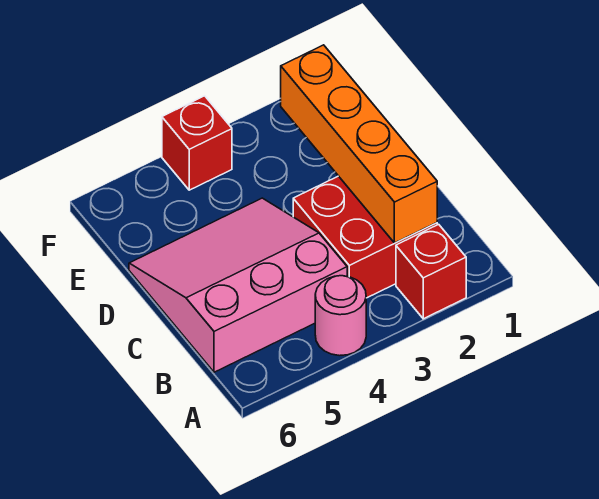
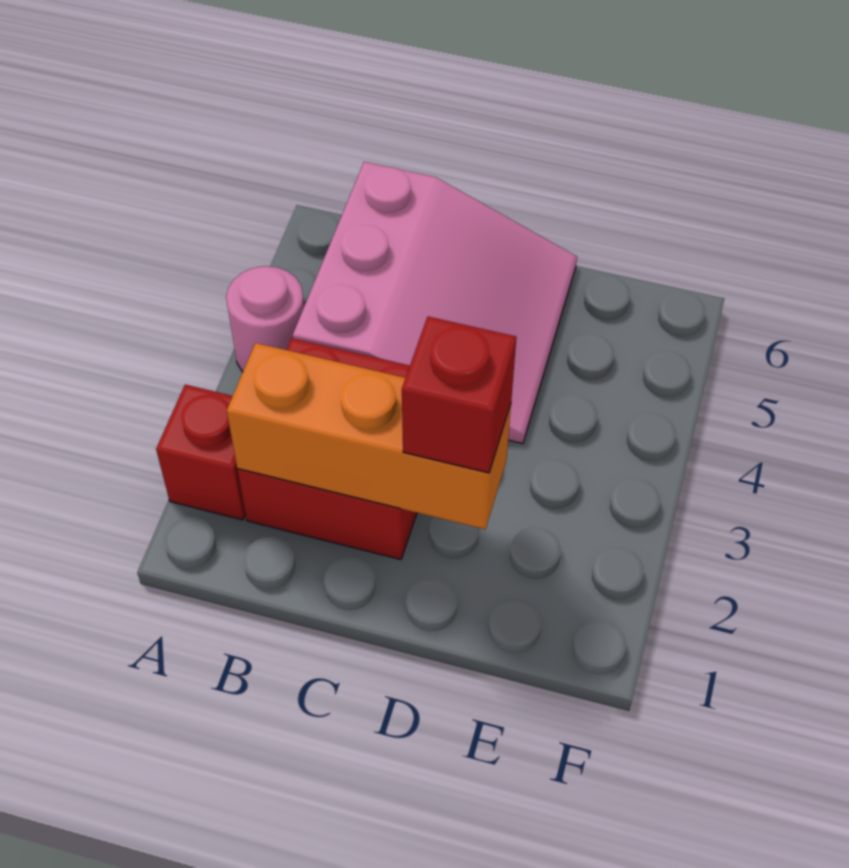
orange brick B2:E2 level 2 -> orange brick B2:D2 level 2
red brick F4 level 1 -> red brick D2 level 3

